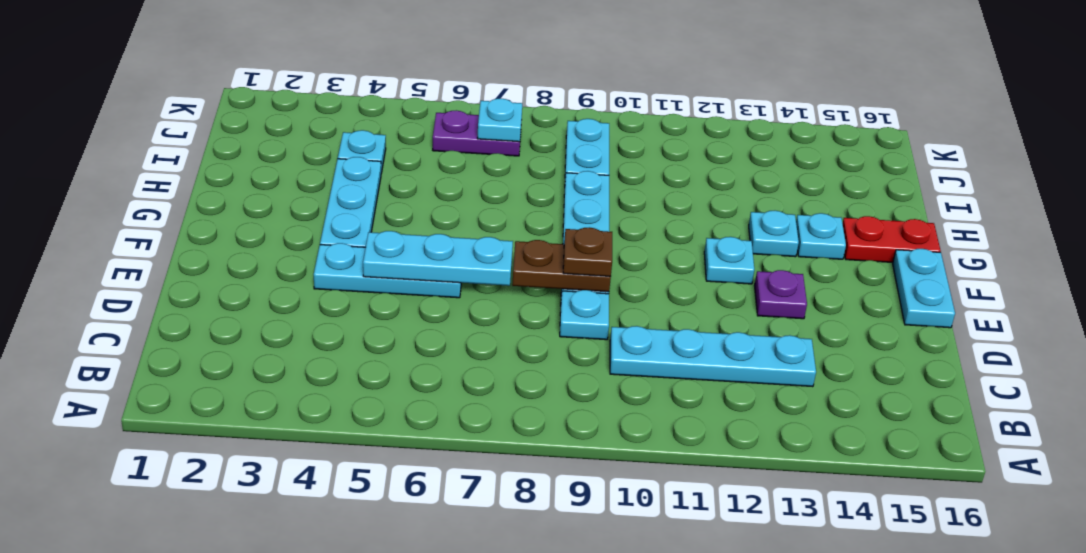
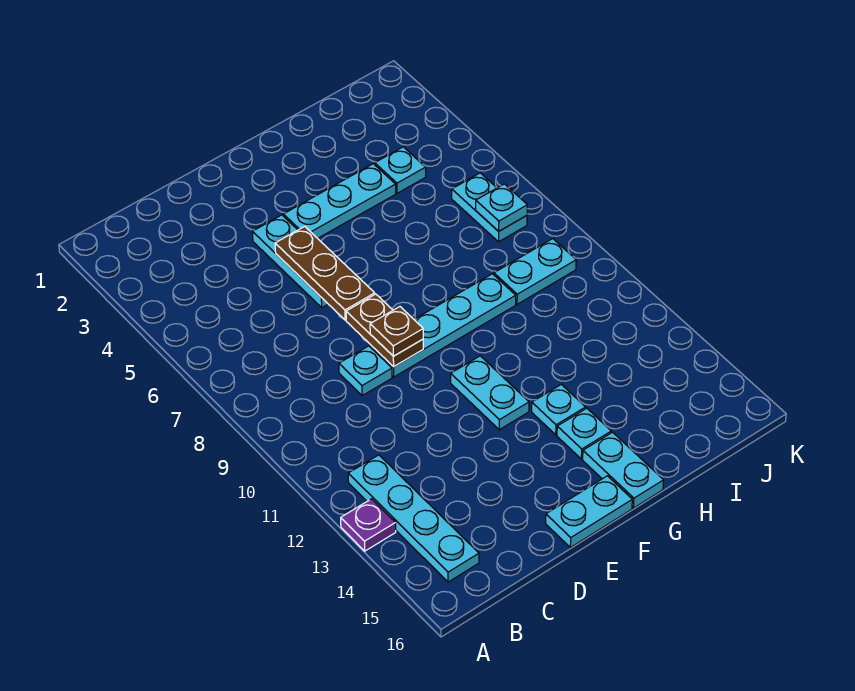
cyan plate C10:C13 level 1 -> cyan plate B12:B15 level 1
cyan plate E5:E7 level 2 -> brown plate E5:E7 level 2
purple plate E13 level 1 -> purple plate A13 level 1
cyan plate F12 level 1 -> cyan plate F11:F12 level 1
red plate G15:G16 level 1 -> cyan plate G15:G16 level 1
purple plate J6:J7 level 1 -> cyan plate J6:J7 level 1

